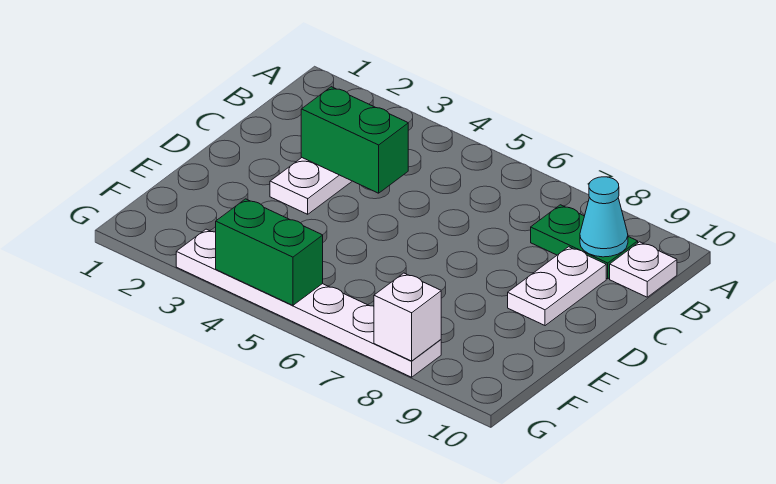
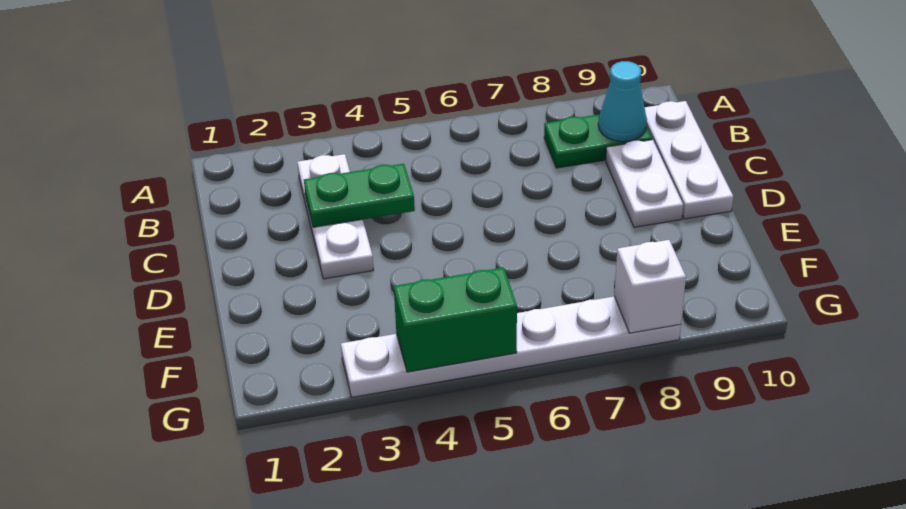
white plate B10 level 1 -> white plate B10:D10 level 1
green brick C3:C4 level 2 -> green plate C3:C4 level 2

